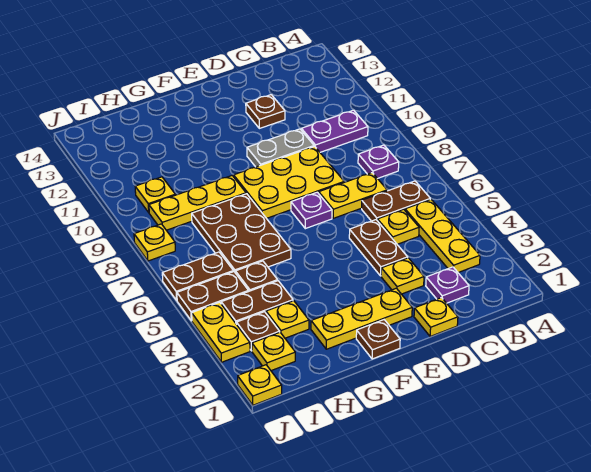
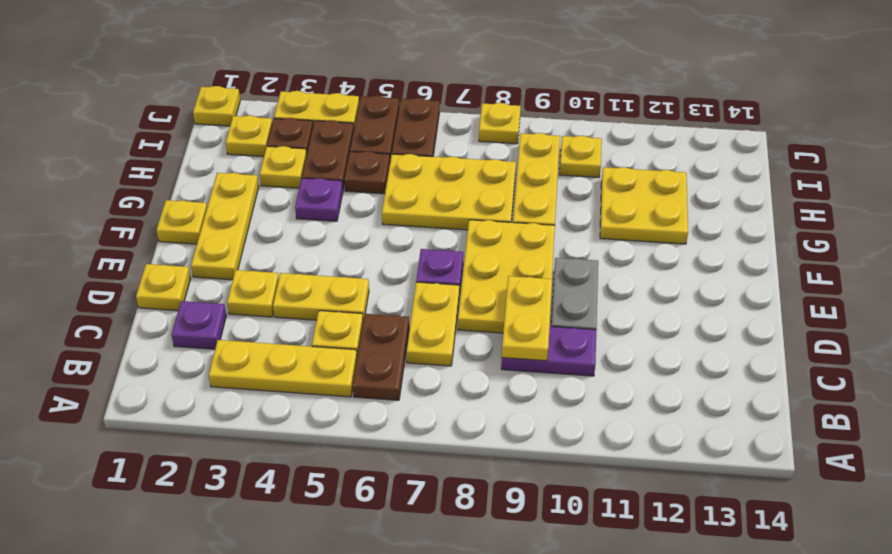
purple plate B8 level 1 -> purple plate G4 level 1
purple plate B10:C10 level 1 -> purple plate C9:C10 level 1
none -> yellow plate C9:D9 level 2
brown plate D4:D5 level 1 -> yellow plate D4:D5 level 1
brown plate D12 level 1 -> none
brown plate F1 level 1 -> yellow plate F1 level 1
brown plate G6:H8 level 1 -> yellow plate G6:H8 level 1
none -> yellow plate G11:H12 level 1

